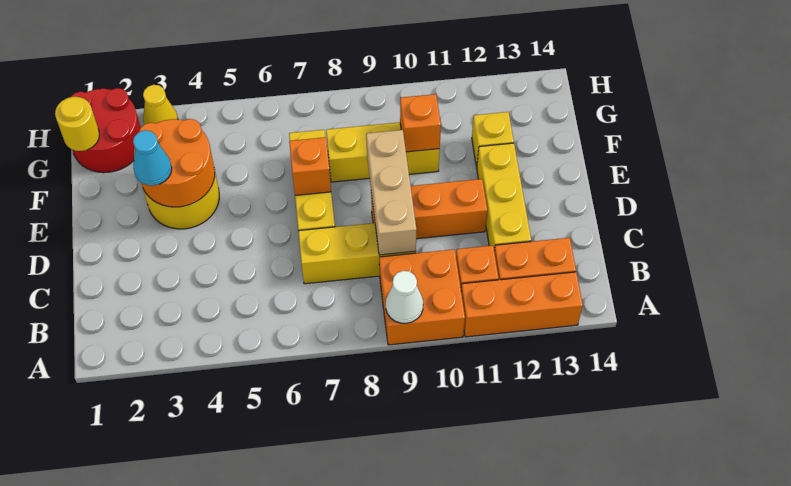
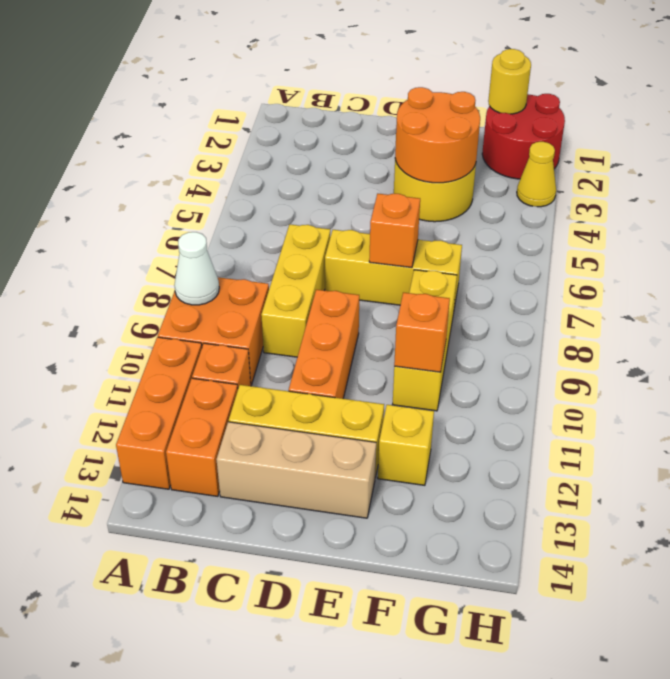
tan brick C9:E9 level 2 -> tan brick C13:E13 level 1
cyan cone E3 level 3 -> none

